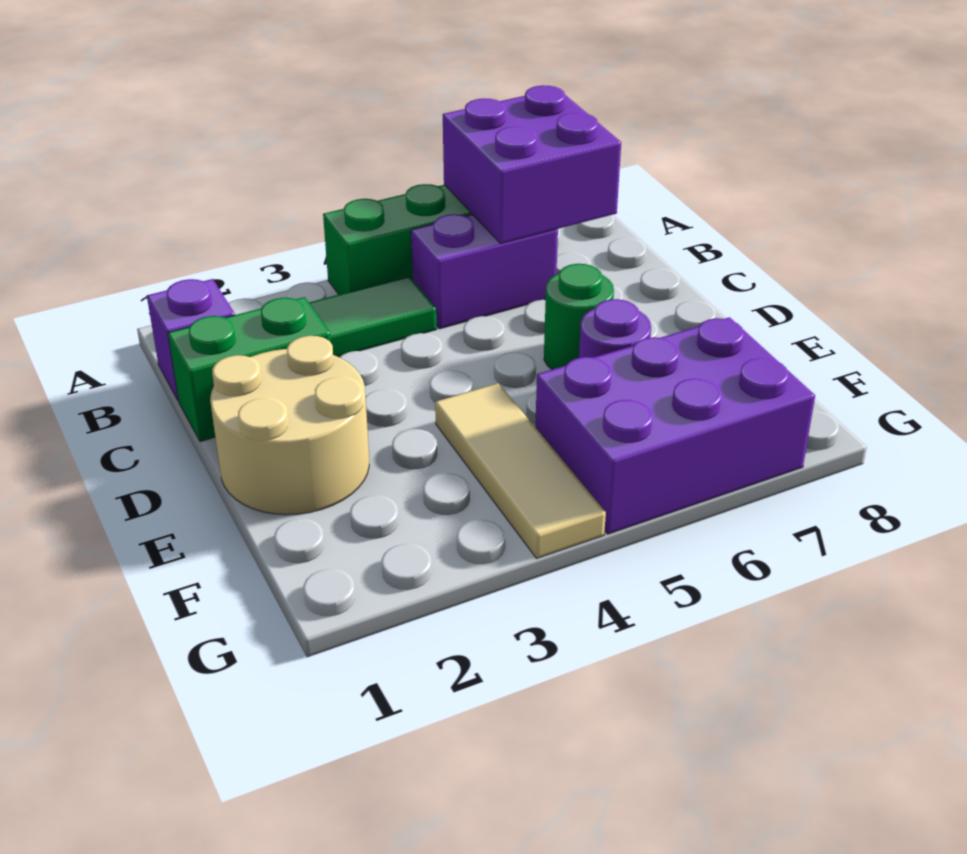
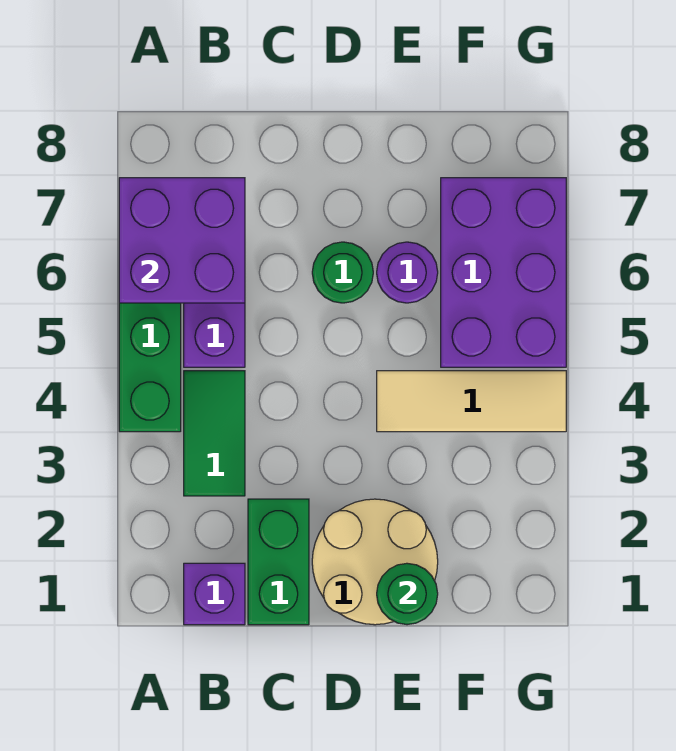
none -> green round brick E1 level 2

